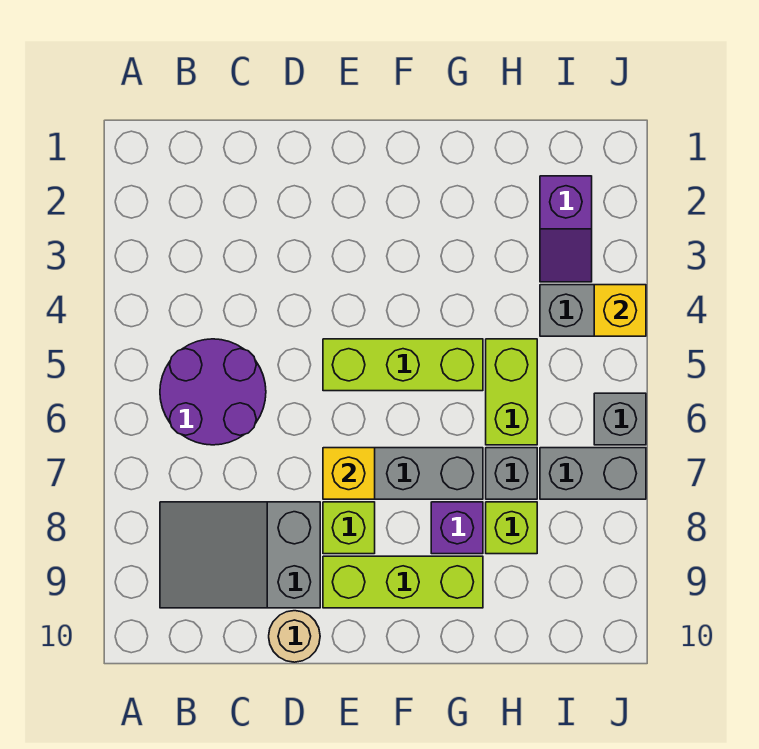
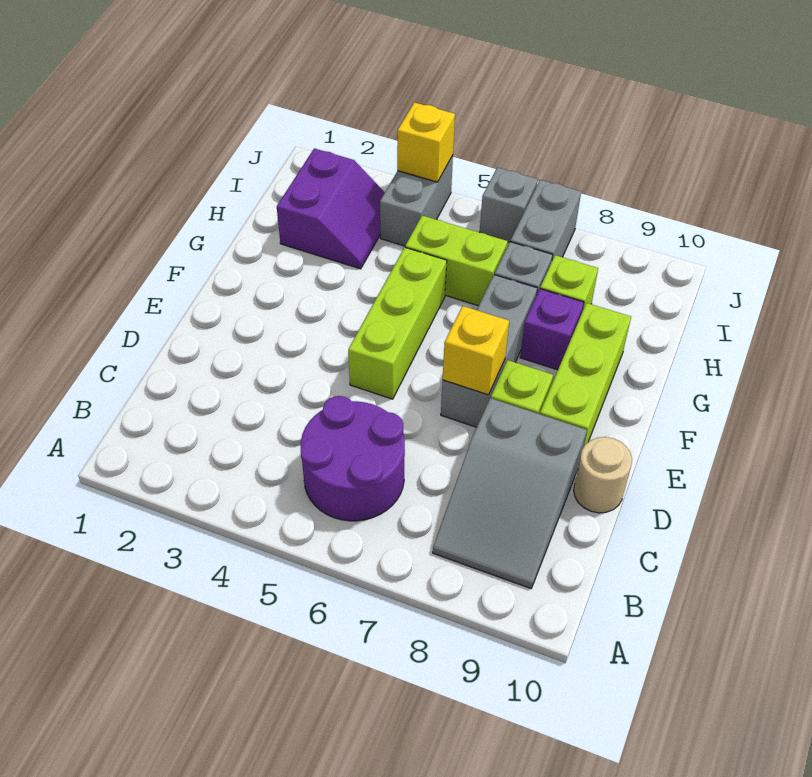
purple slope I2:I3 level 1 top 2 -> purple slope H2:I3 level 1 top 2

